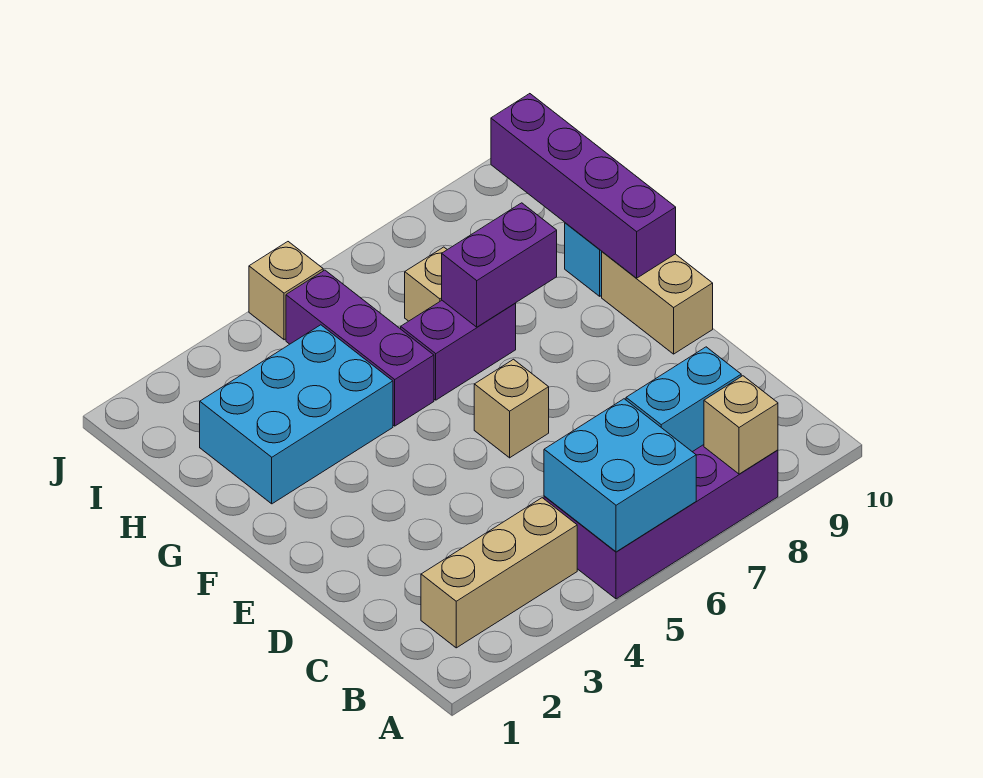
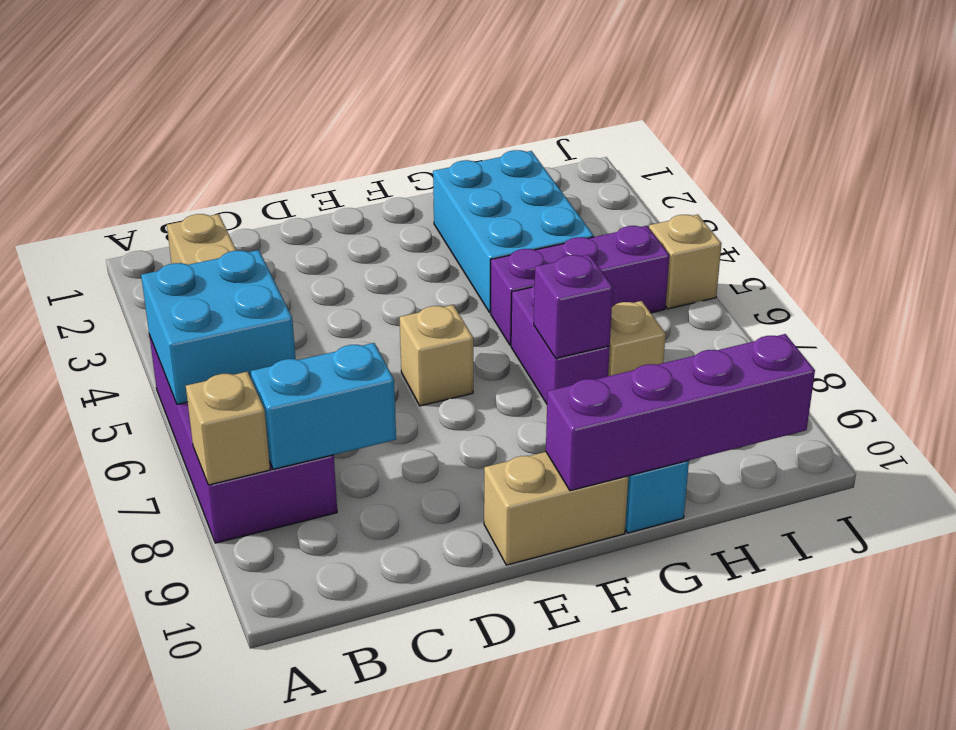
cyan brick B7:B8 level 2 -> cyan brick B8:C8 level 2
purple brick G7:G8 level 2 -> purple brick G7 level 2

